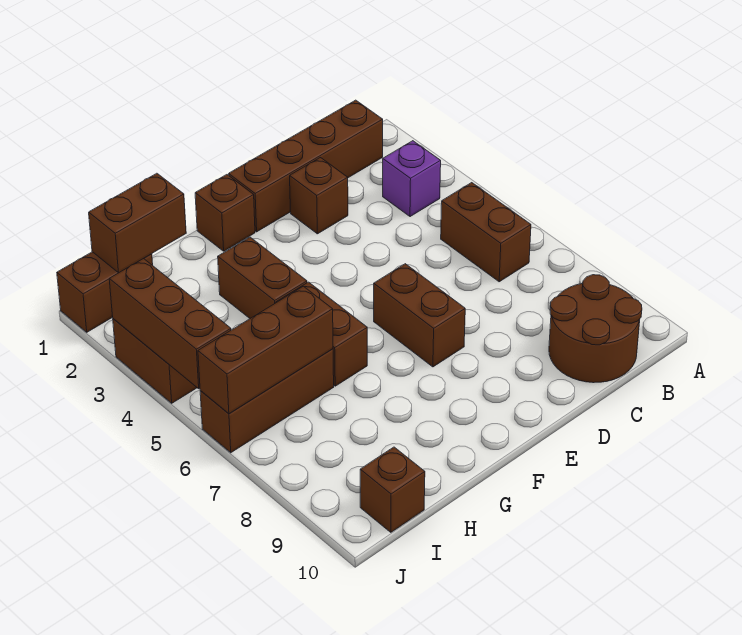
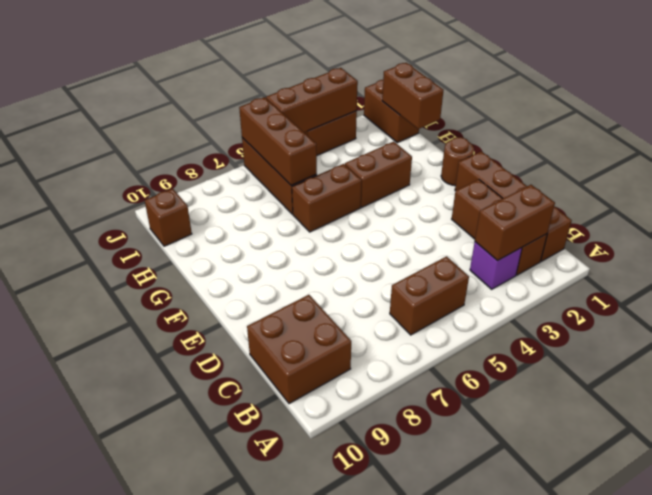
brown round brick B9:C10 level 1 -> brown brick B9:C10 level 1
brown brick D2 level 1 -> brown brick B2:D2 level 1
brown brick E6:E7 level 1 -> brown brick B2:B3 level 2
brown brick F1 level 1 -> brown round brick F1 level 1

